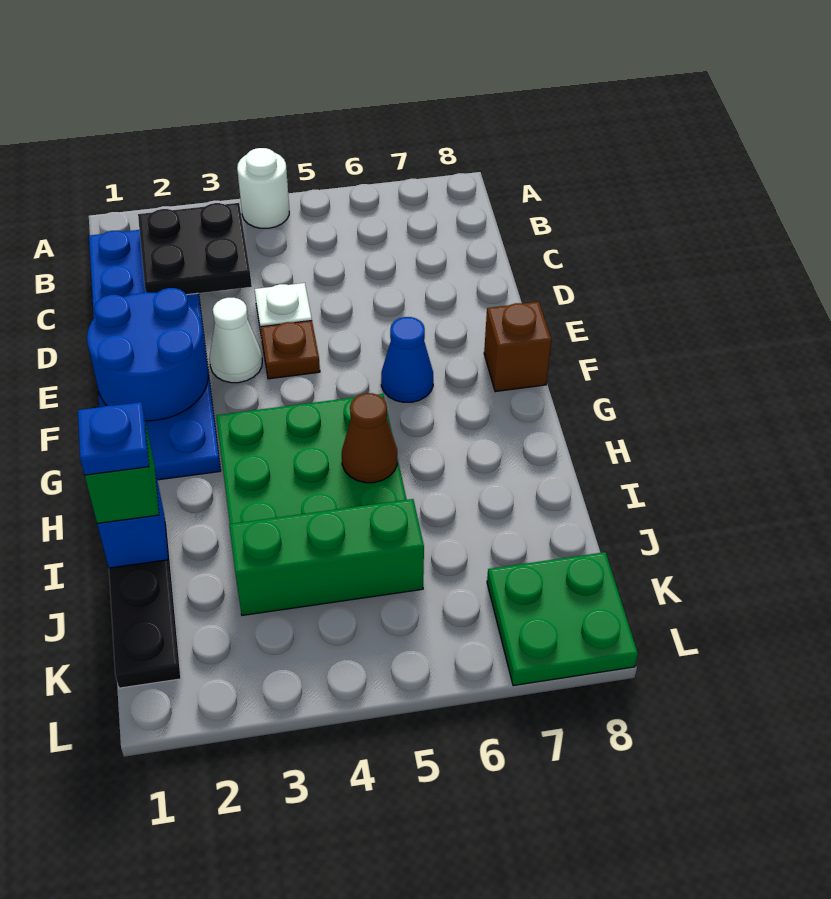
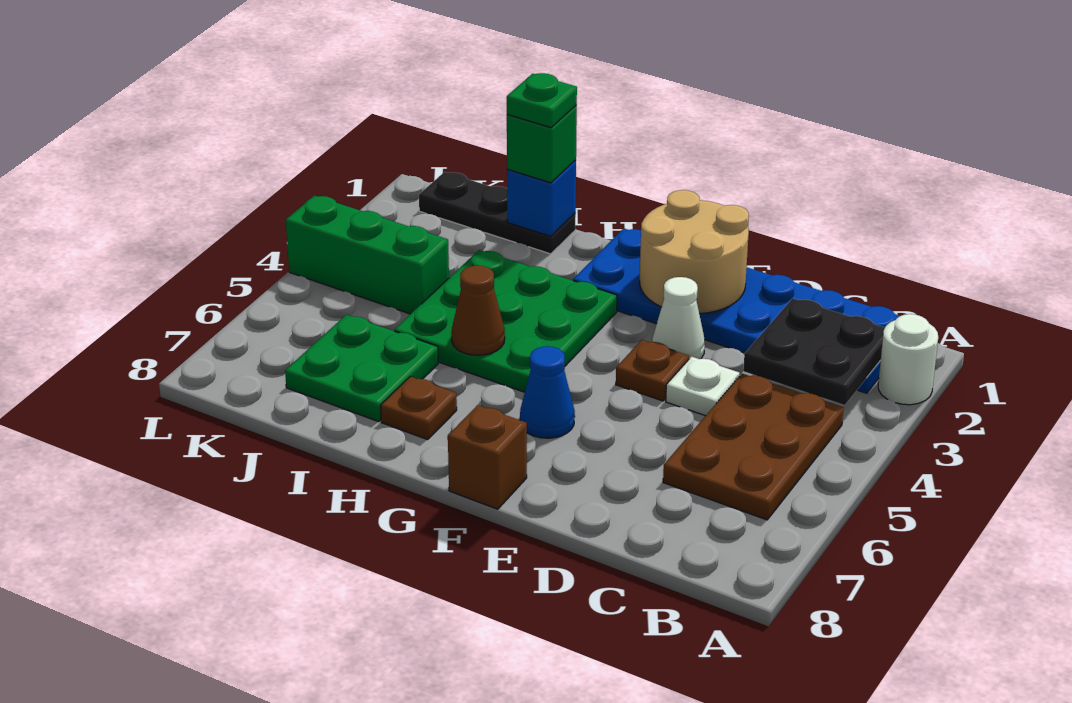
white round brick A4 level 1 -> white round brick A2 level 1
none -> brown plate B4:C6 level 1
blue round brick E1:F2 level 2 -> tan round brick E1:F2 level 2
none -> brown plate H7 level 1
blue plate I1 level 4 -> green plate I1 level 4
green brick J3:J5 level 1 -> green brick J4:L4 level 1
green plate K7:L8 level 1 -> green plate I6:J7 level 1

